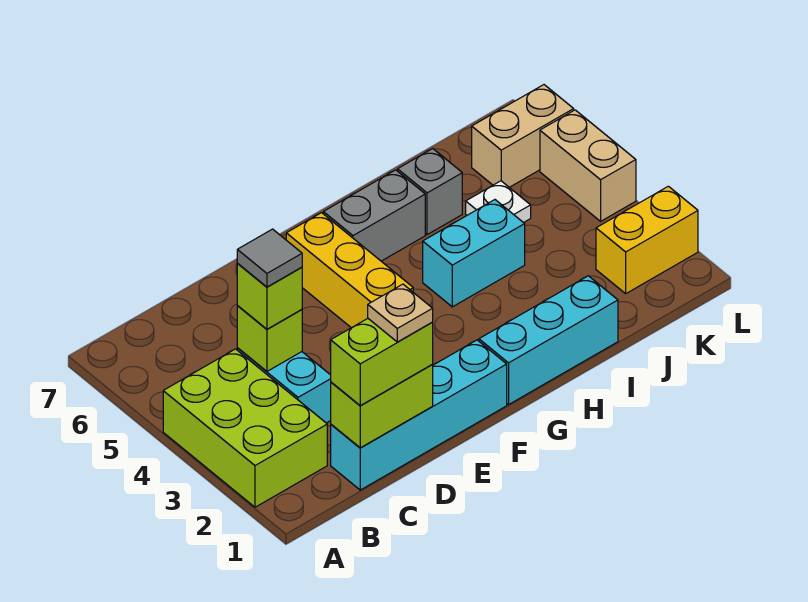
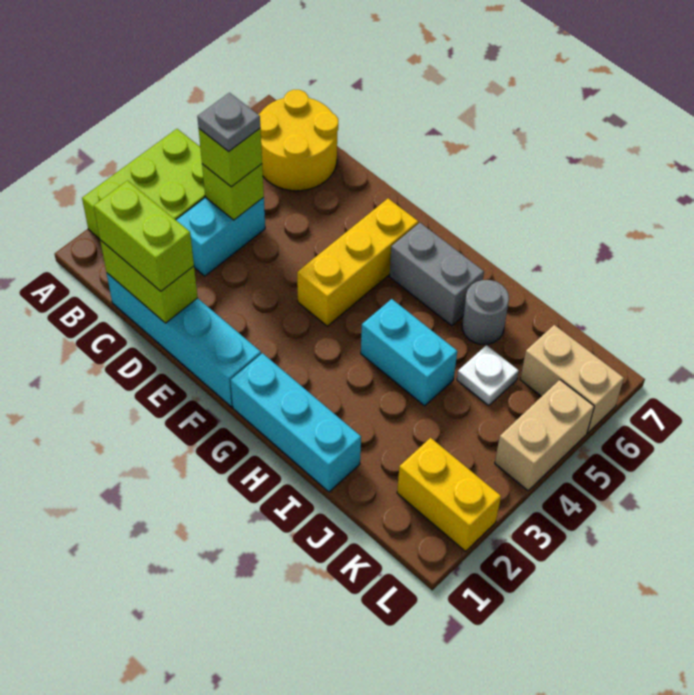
none -> yellow round brick B6:C7 level 1
grey tile C4 level 4 -> grey plate C4 level 4
tan plate D1 level 4 -> none
grey brick I6 level 1 -> grey round brick I6 level 1

